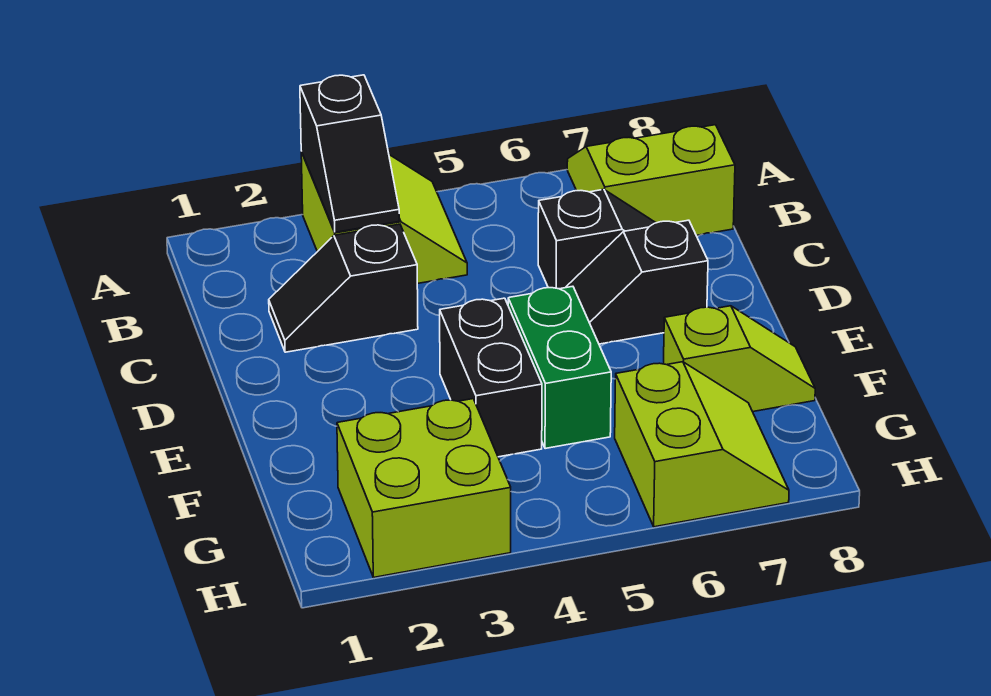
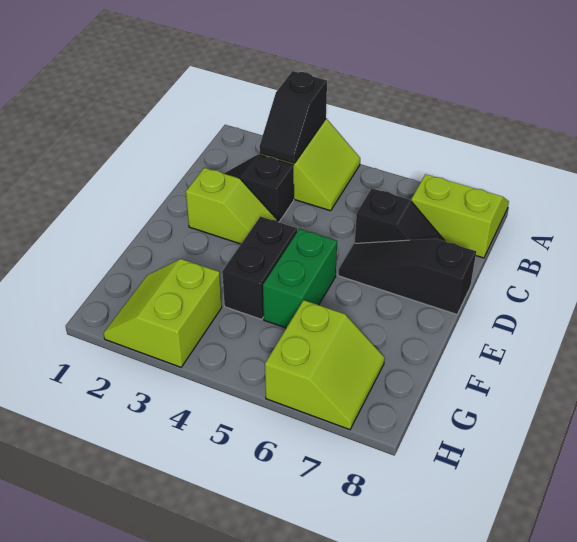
black slope D6:D7 level 1 top 7 -> black slope D6:D8 level 1 top 8
lime slope F7:F8 level 1 top 7 -> lime slope D2:D3 level 1 top 2
lime brick G2:H3 level 1 -> lime slope G2:H3 level 1 top 3

